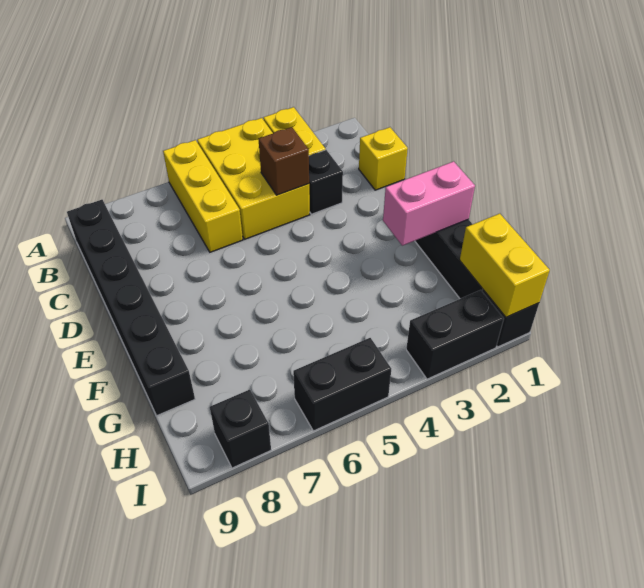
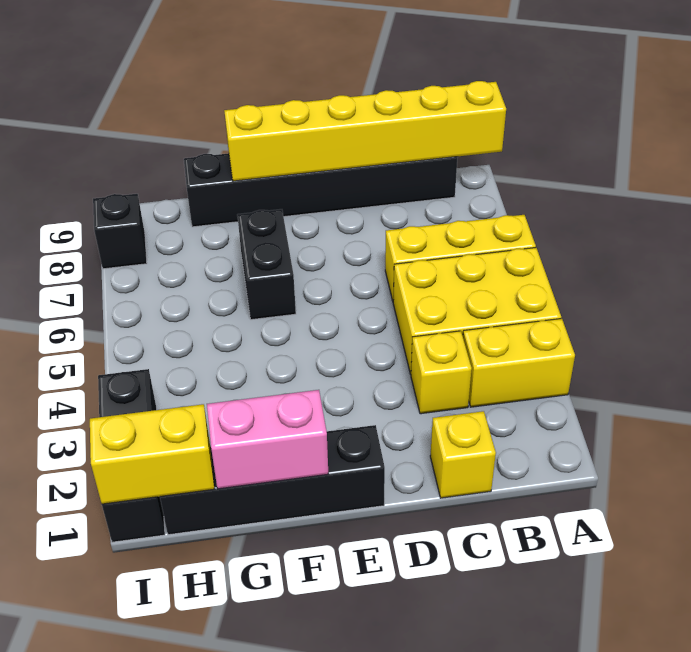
none -> yellow brick A9:F9 level 2
black brick C3 level 1 -> yellow brick C3 level 1
brown brick C4 level 2 -> none
pink brick F1:F2 level 2 -> pink brick F1:G1 level 2
black brick I5:I6 level 1 -> black brick F6:F7 level 1

